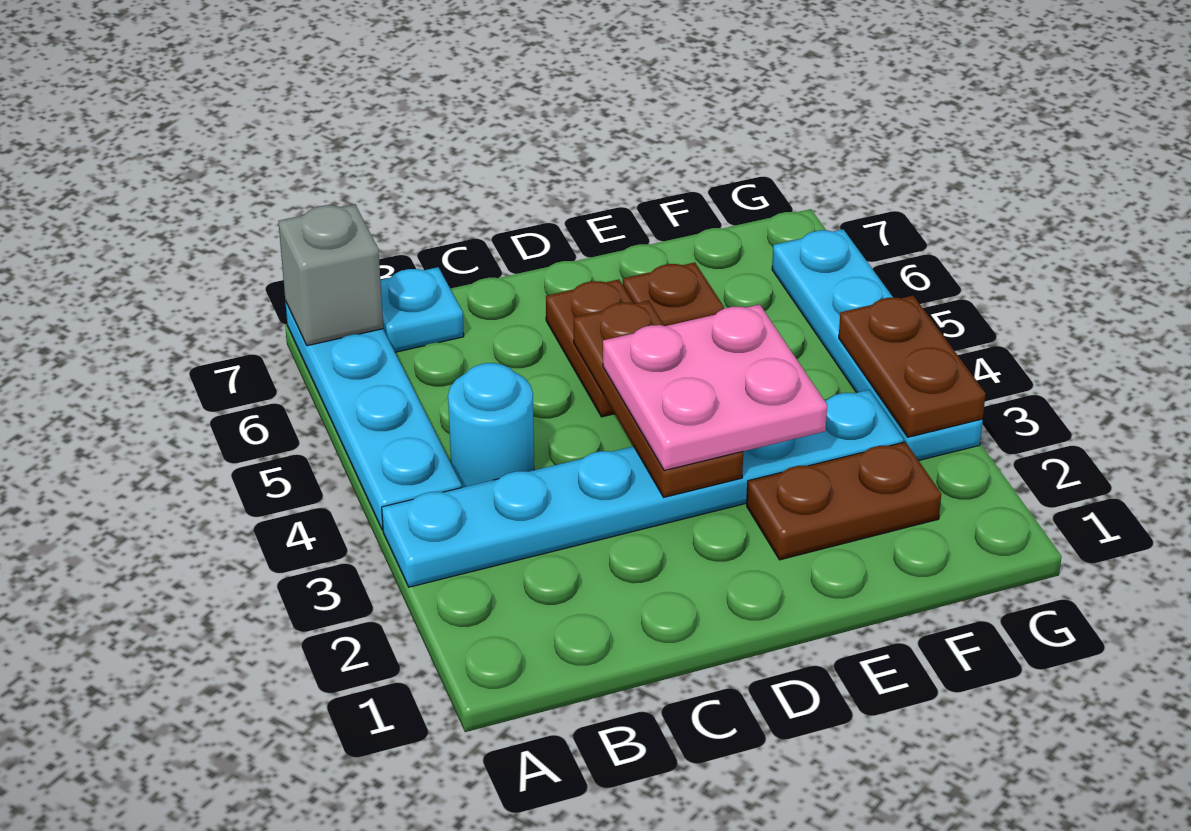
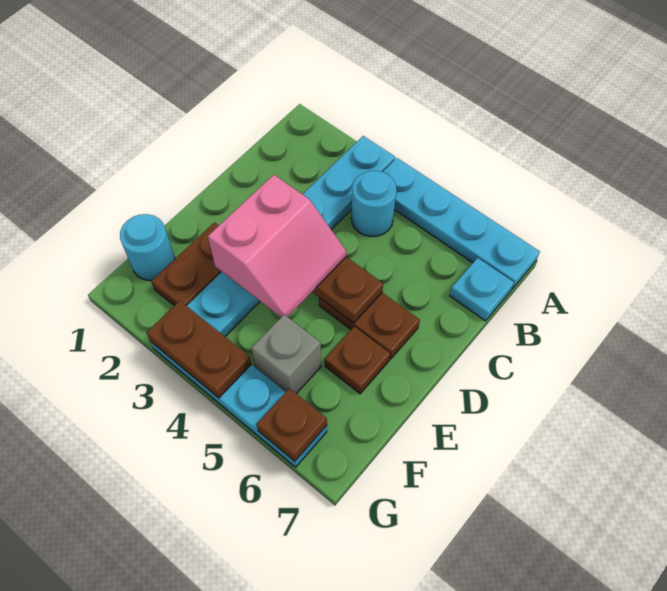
grey brick A7 level 2 -> grey brick F5 level 1
pink plate D3:E4 level 3 -> pink slope D3:E4 level 3 top 3
none -> cyan round brick F1 level 1
none -> brown plate G6 level 2

